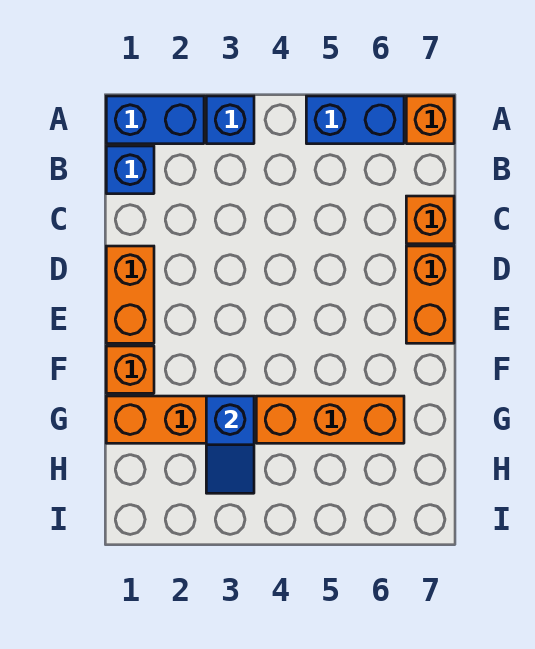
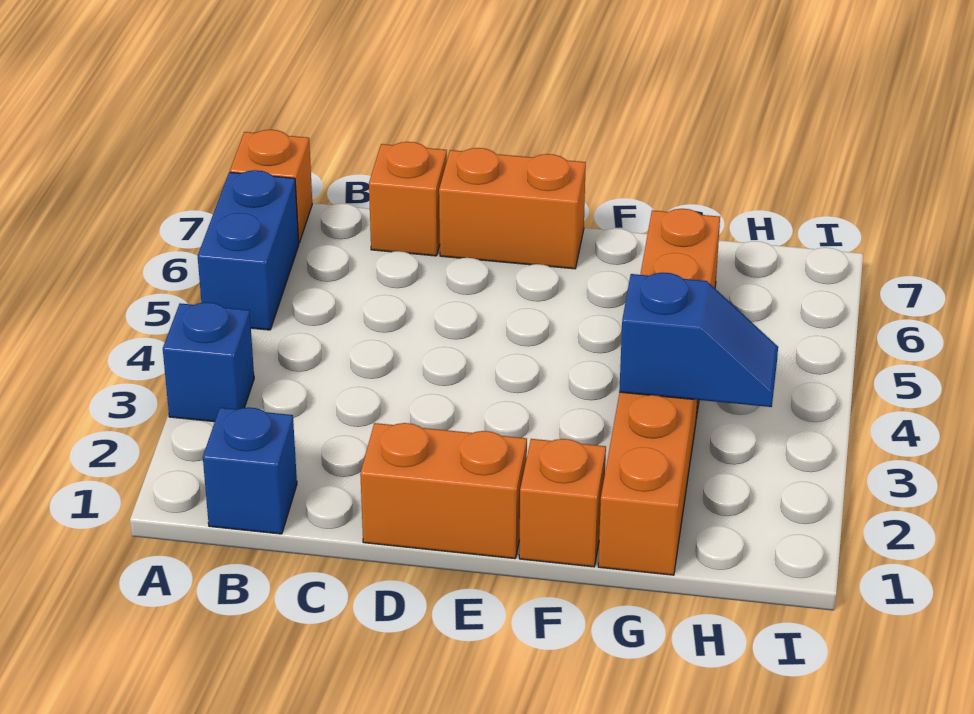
blue brick A1:A2 level 1 -> none

